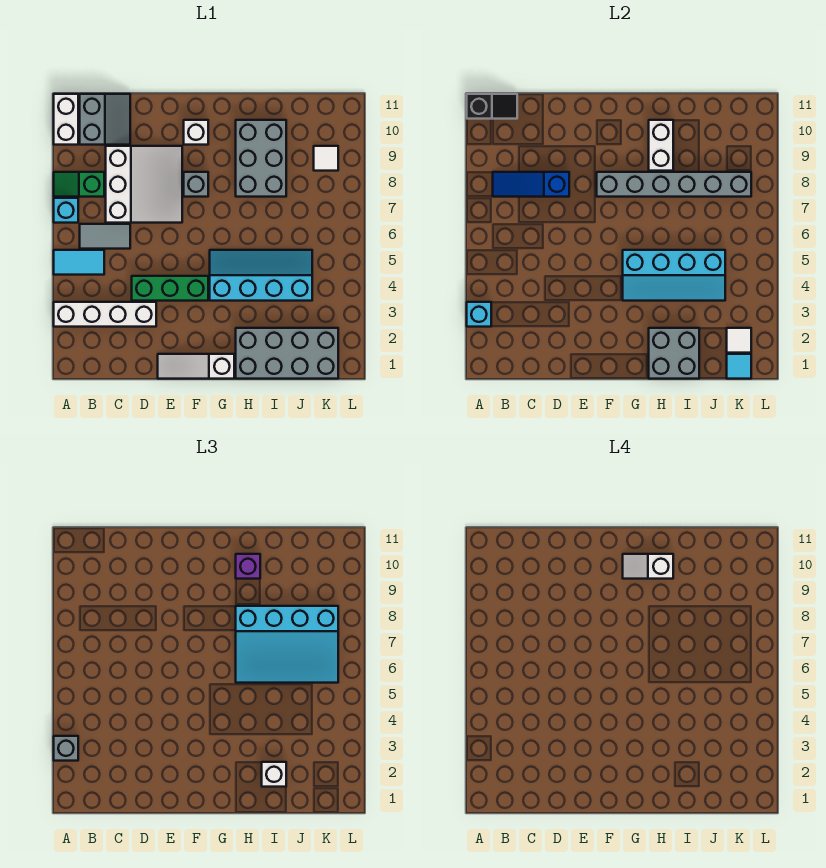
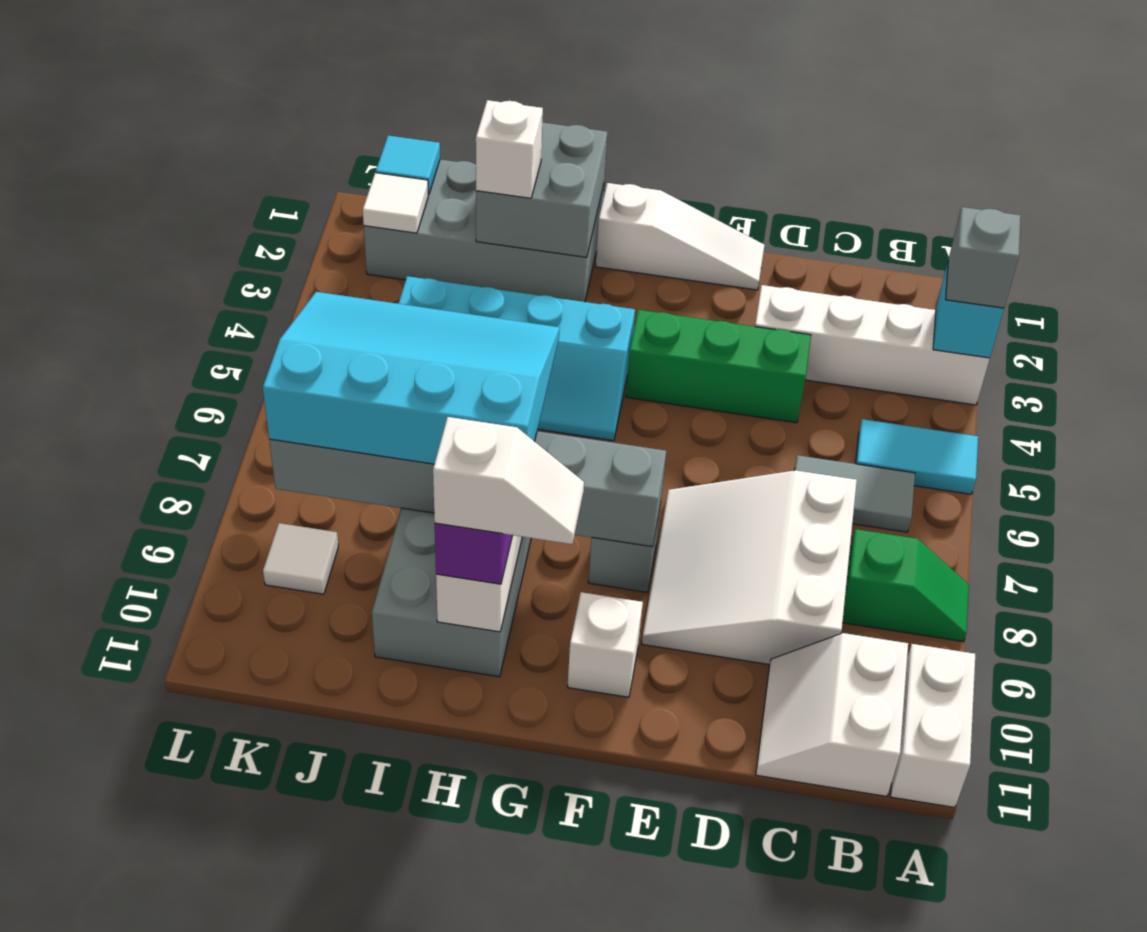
cyan brick A7 level 1 -> none
black slope A11:B11 level 2 top A -> none
blue slope B8:D8 level 2 top D -> none
grey slope B10:C11 level 1 top B -> white slope B10:C11 level 1 top B
cyan slope G4:J5 level 2 top 5 -> none

